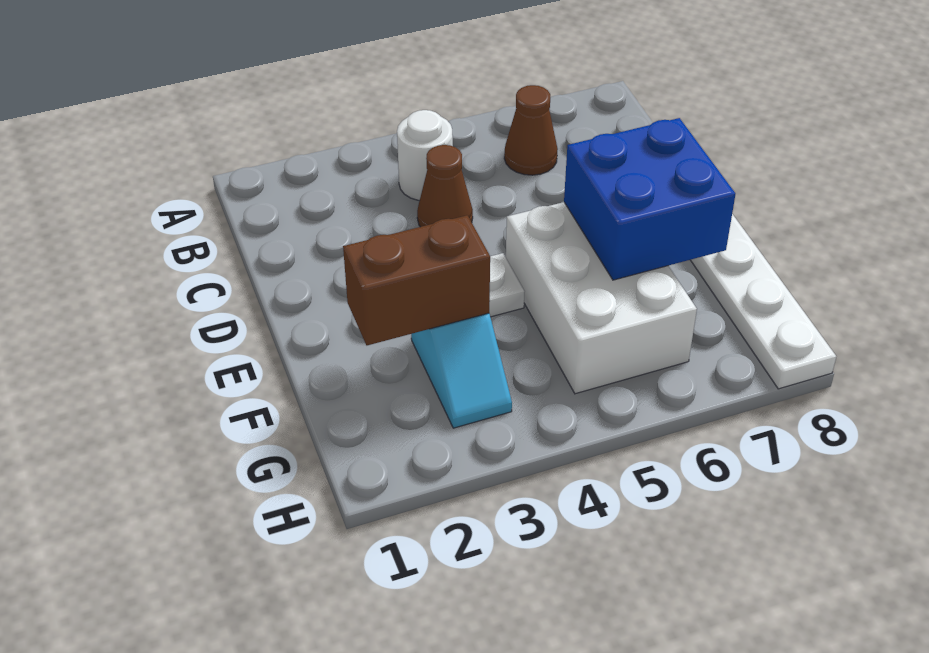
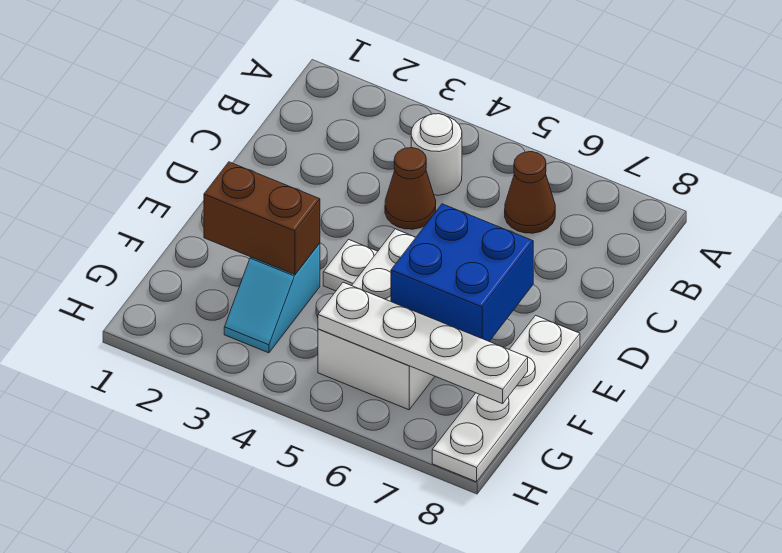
none -> white plate G5:G8 level 2

